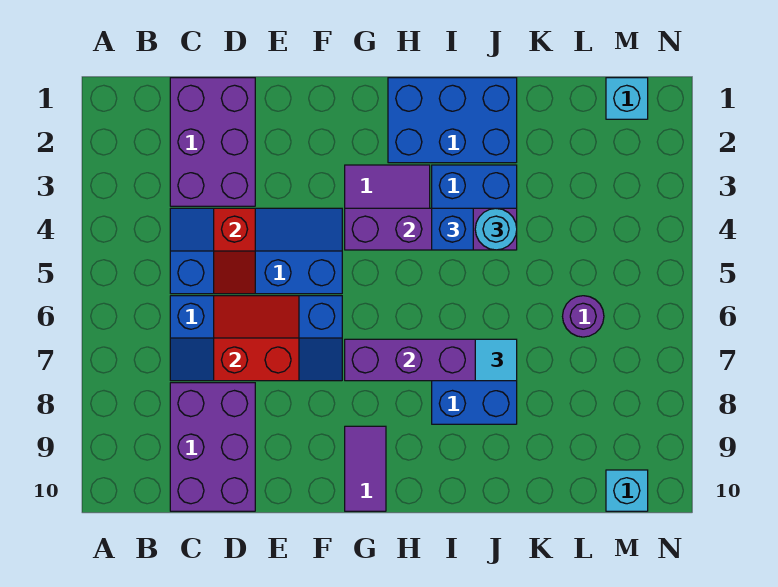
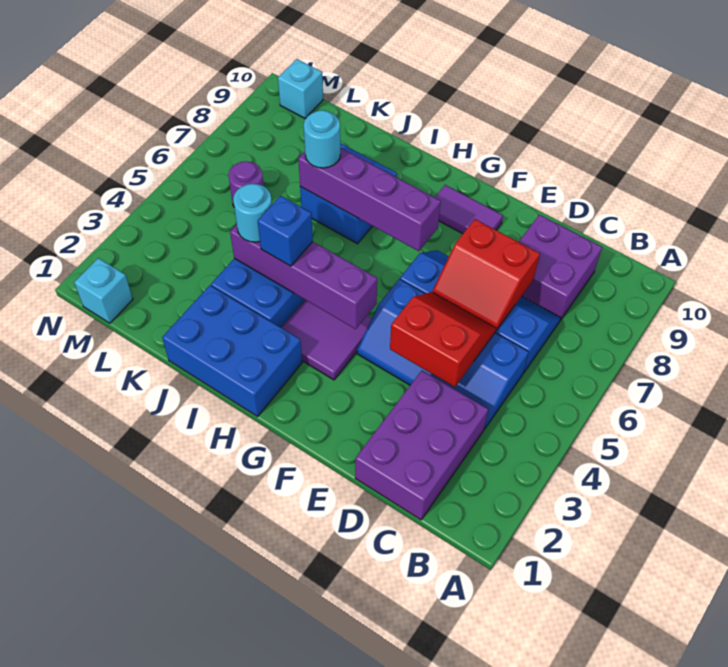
purple brick C8:D10 level 1 -> purple brick C8:D9 level 1
red slope D4:D5 level 2 top 4 -> red slope D4:E5 level 2 top 4
purple tile G9:G10 level 1 -> purple tile F9:G9 level 1
cyan tile J7 level 3 -> cyan round brick J7 level 3

